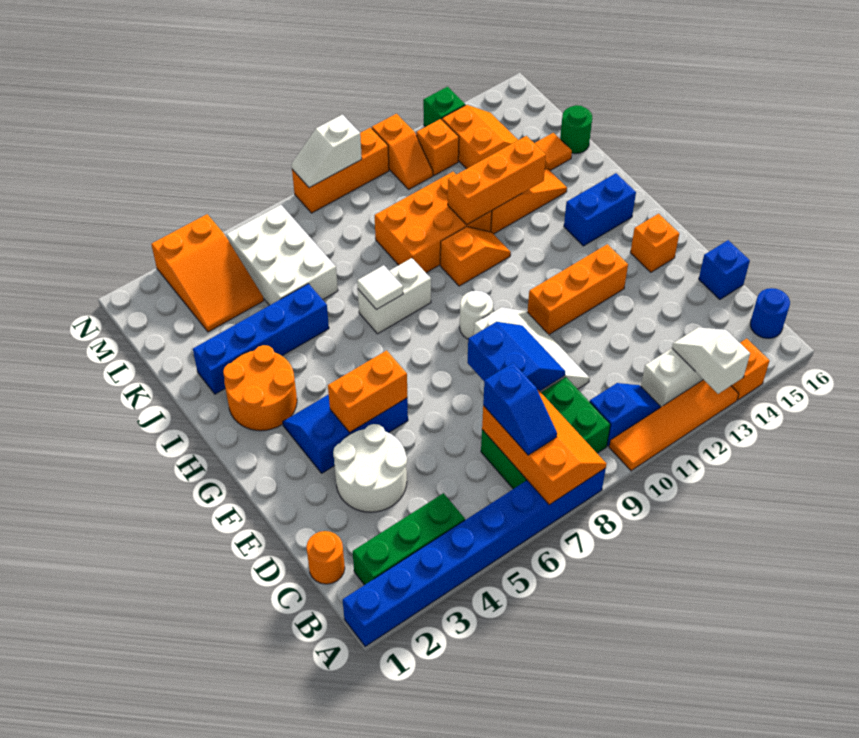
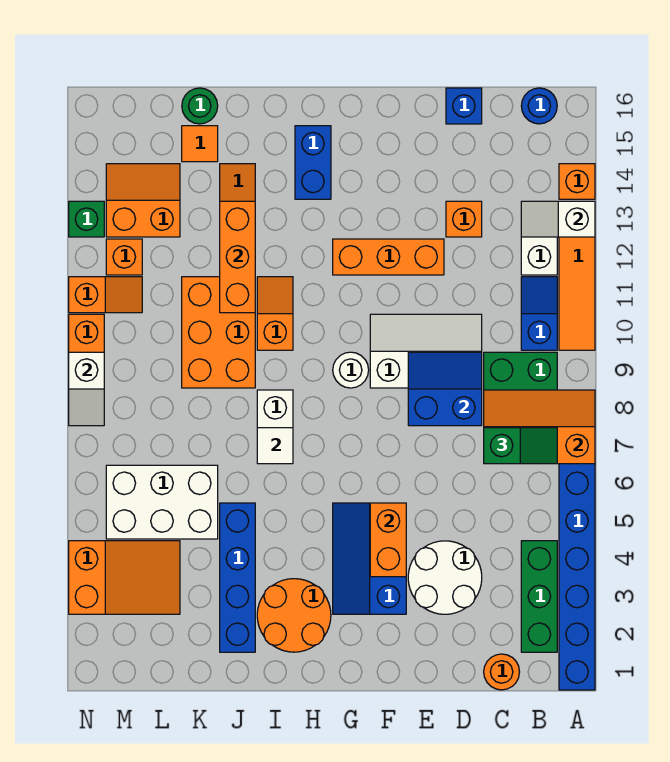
blue slope B7:C7 level 3 top C -> green slope B7:C7 level 3 top C
orange brick F11:F13 level 1 -> orange brick E12:G12 level 1
orange brick F15 level 1 -> orange brick D13 level 1

